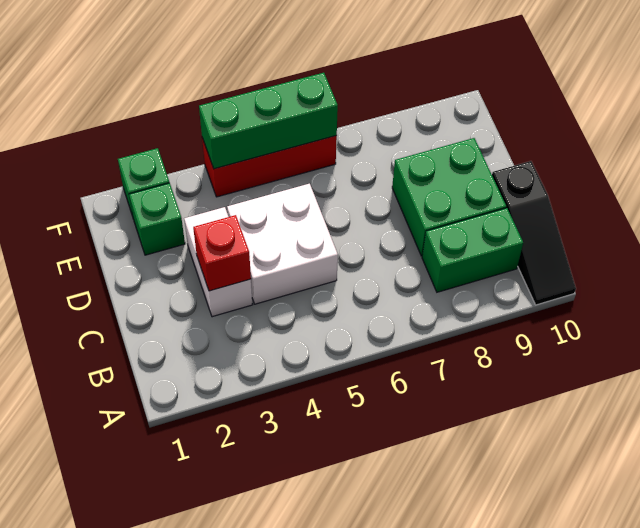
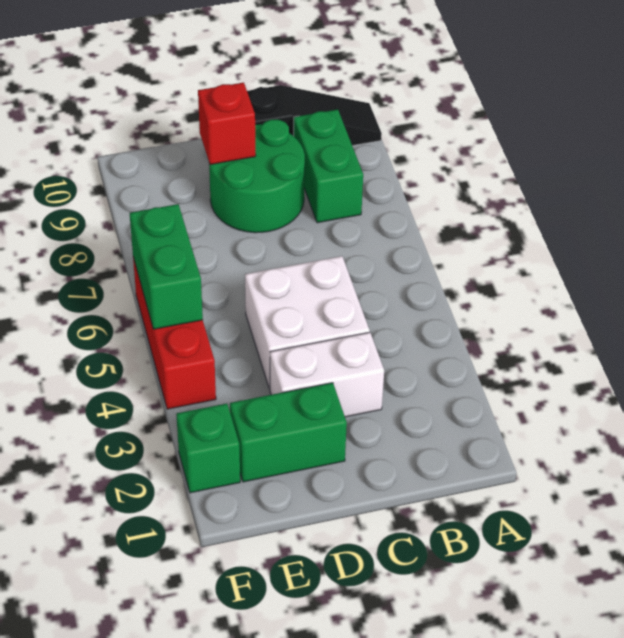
red brick C3 level 2 -> red brick D9 level 2
green brick C8:D9 level 1 -> green round brick C8:D9 level 1
green brick E2 level 1 -> green brick D2:E2 level 1
green brick F4:F6 level 2 -> green brick F5:F6 level 2

